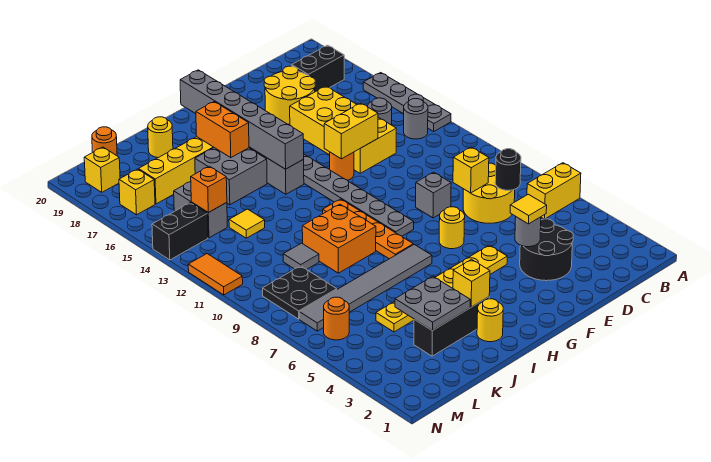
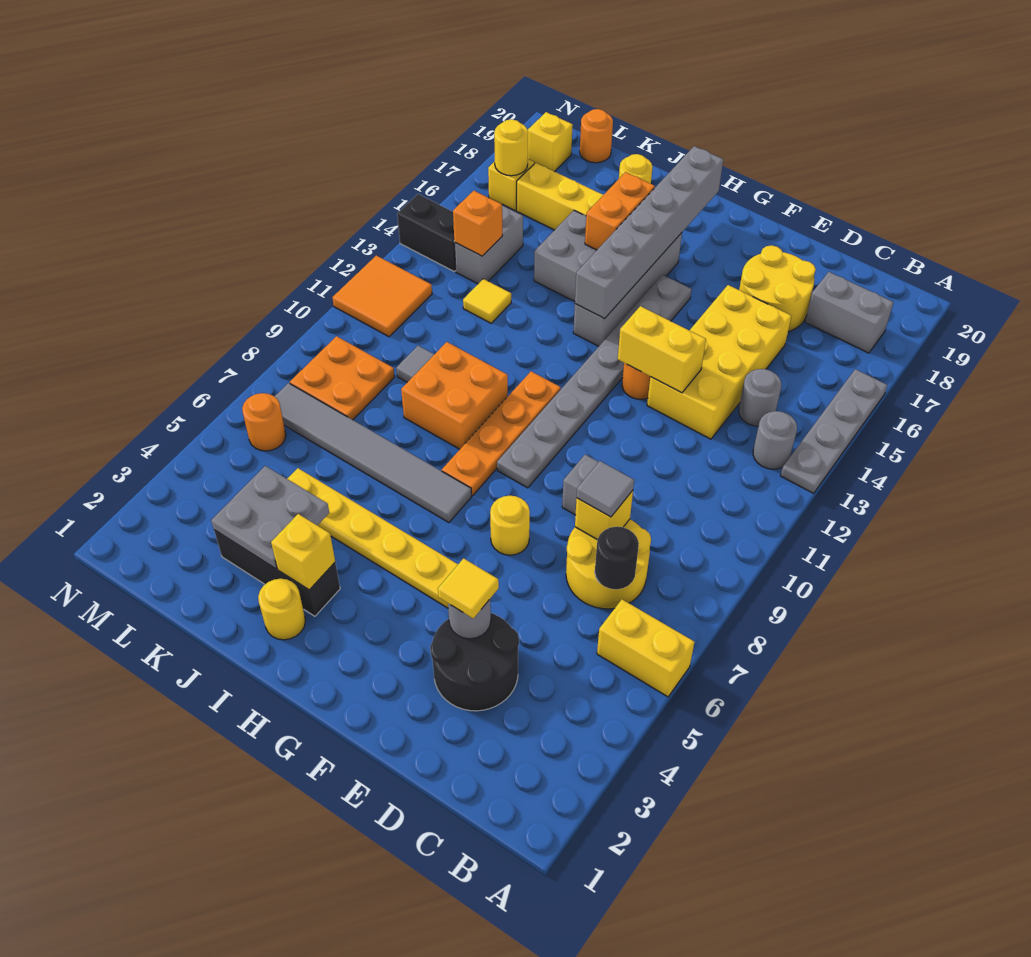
black brick B18:C18 level 1 -> grey brick B18:C18 level 1
none -> grey tile D8 level 3
black plate L8:M9 level 1 -> orange plate L8:M9 level 1
none -> yellow round brick M17 level 2
orange tile N11:N12 level 1 -> orange tile M11:N12 level 1

